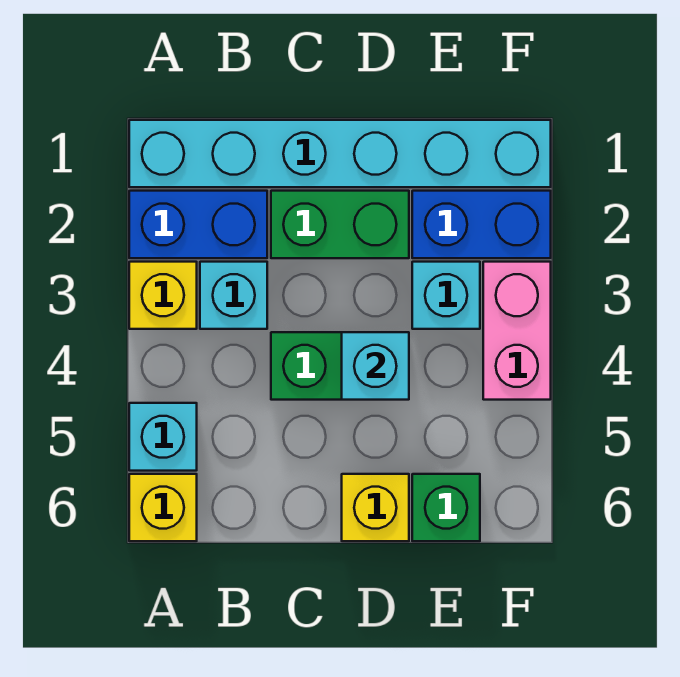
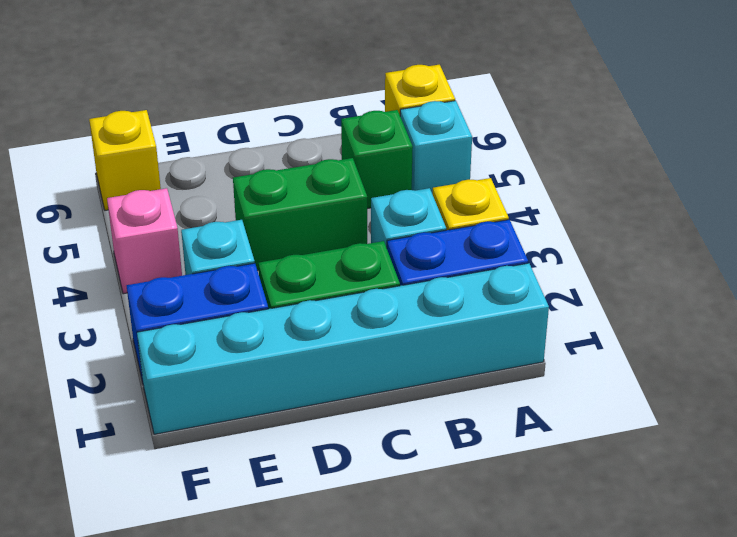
cyan brick D4 level 2 -> none
yellow brick D6 level 1 -> yellow brick F6 level 1
green brick E6 level 1 -> green brick B5 level 1
pink brick F3:F4 level 1 -> pink brick F4 level 1

